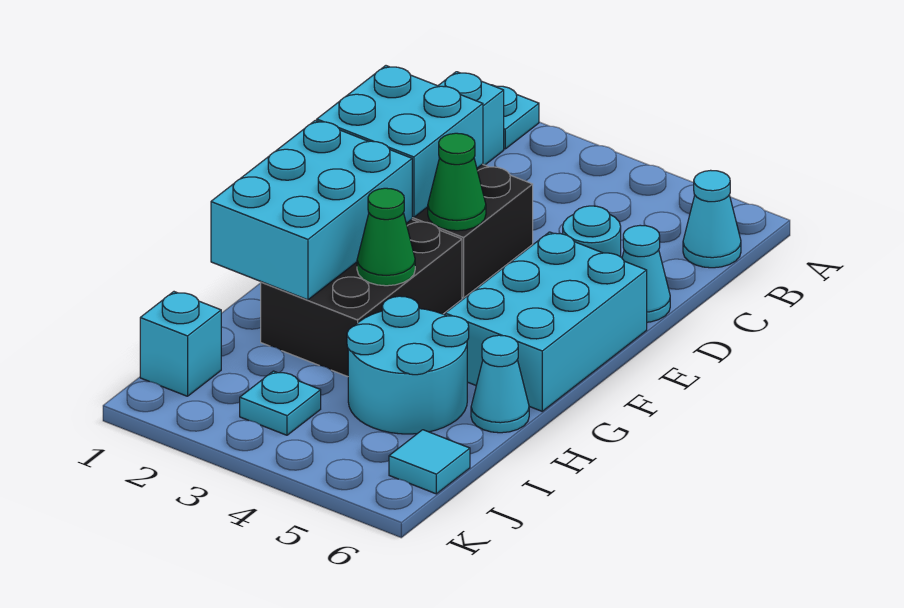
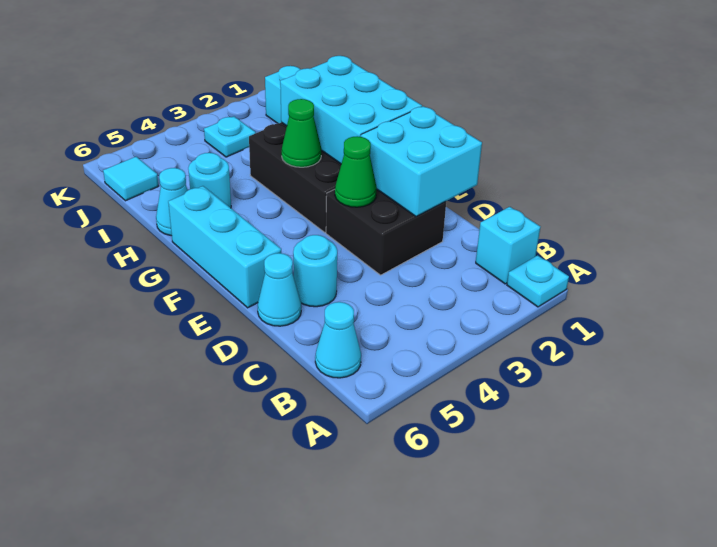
cyan brick E5:G6 level 1 -> cyan brick E6:G6 level 1
cyan round brick H4:I5 level 1 -> cyan round brick H5 level 1

